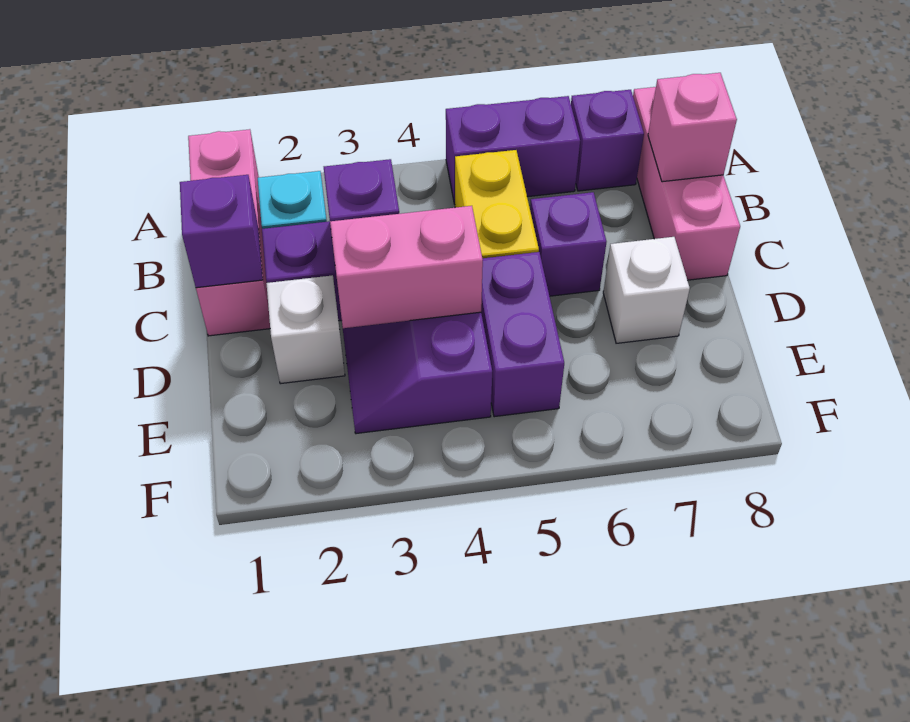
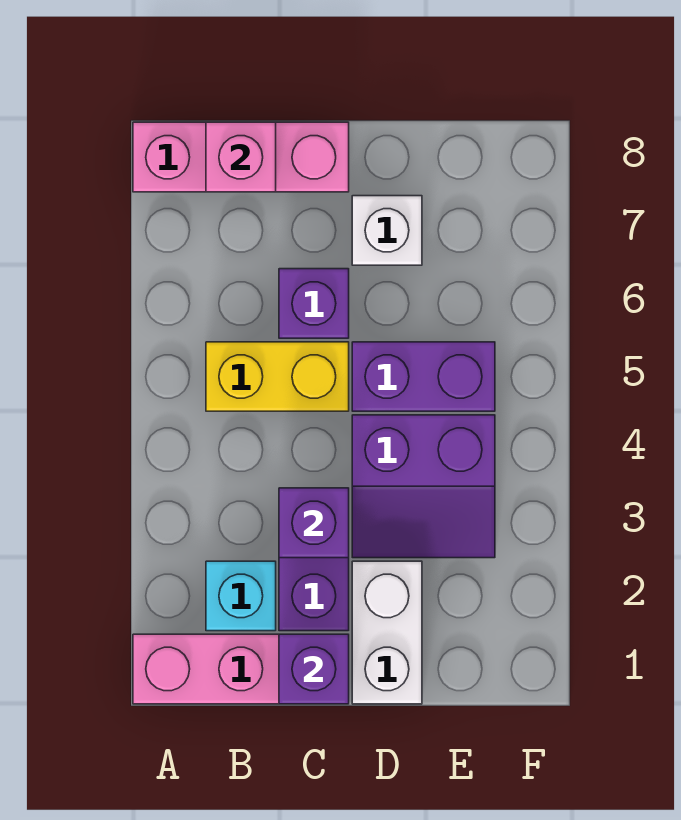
purple brick A5:A6 level 1 -> none
purple brick A7 level 1 -> none
white brick D2 level 1 -> white brick D1:D2 level 1
pink brick D3:D4 level 2 -> none

